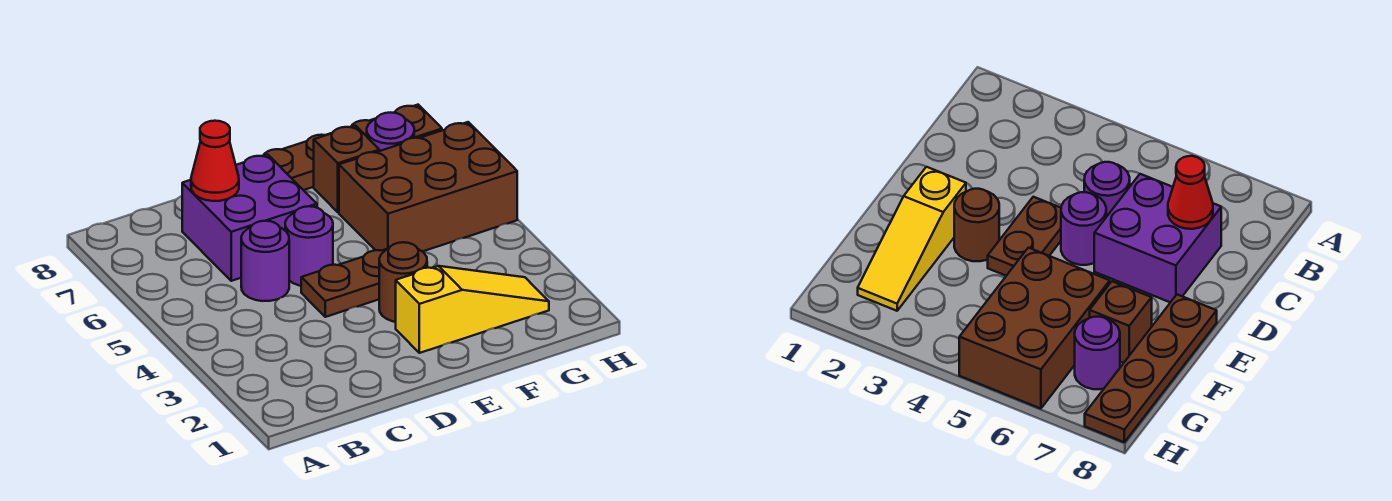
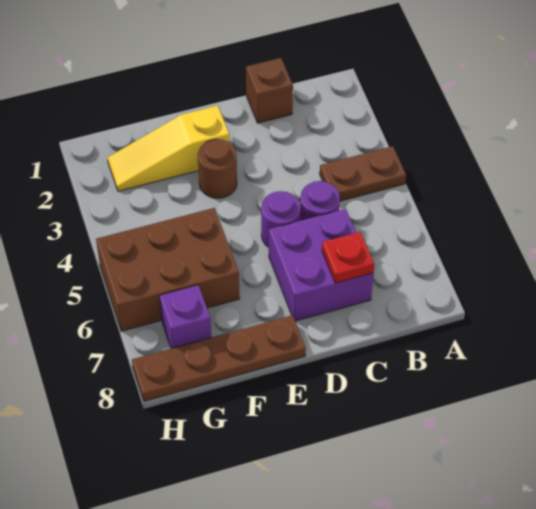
red cone C7 level 2 -> red plate C7 level 2
brown plate D4:E4 level 1 -> brown plate A4:B4 level 1
brown brick F7 level 1 -> brown brick C1 level 1
purple round brick G7 level 1 -> purple brick G7 level 1

